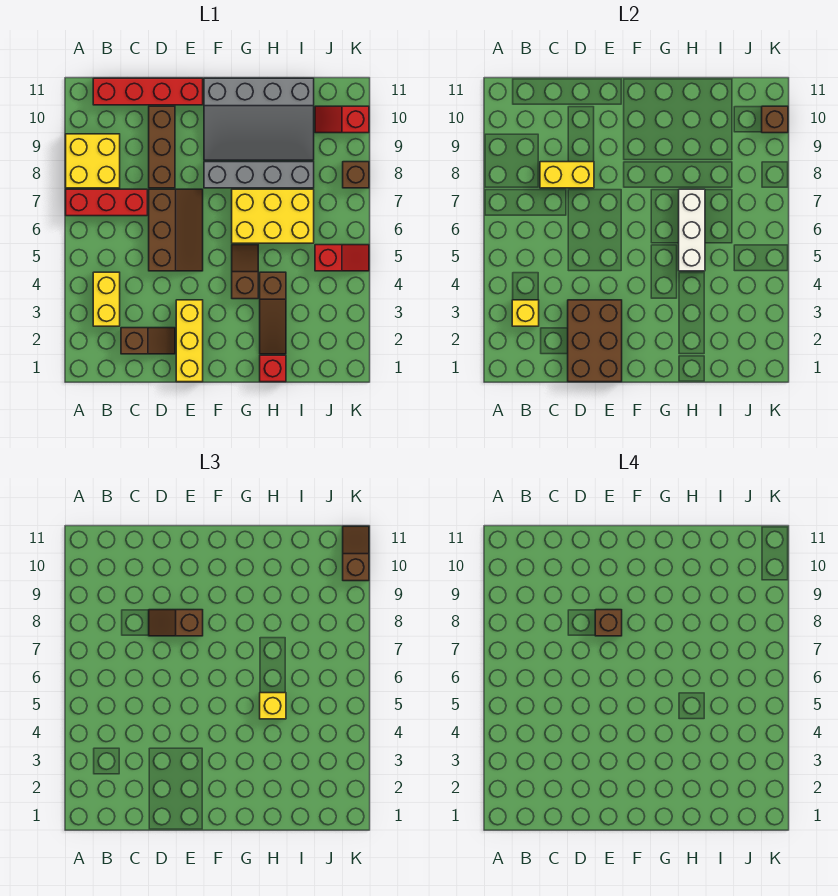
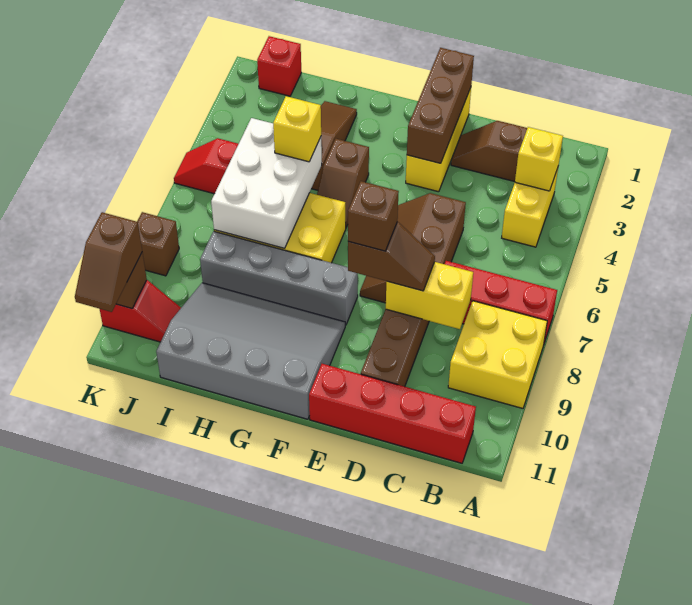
brown brick D1:E3 level 2 -> brown brick E1:E3 level 2
red brick H1 level 1 -> red brick J1 level 1
white brick H5:H7 level 2 -> white brick H5:I7 level 2

